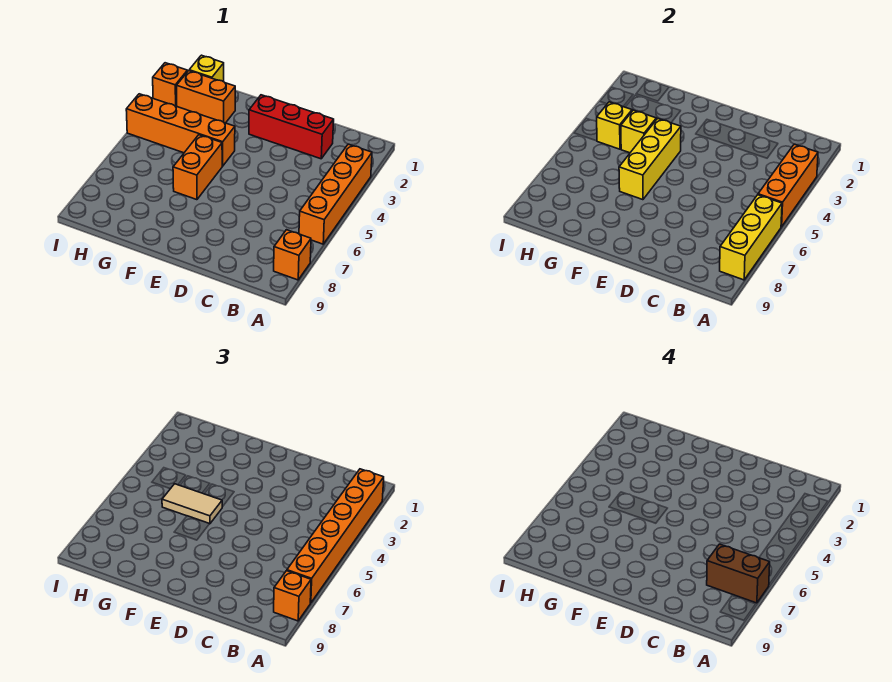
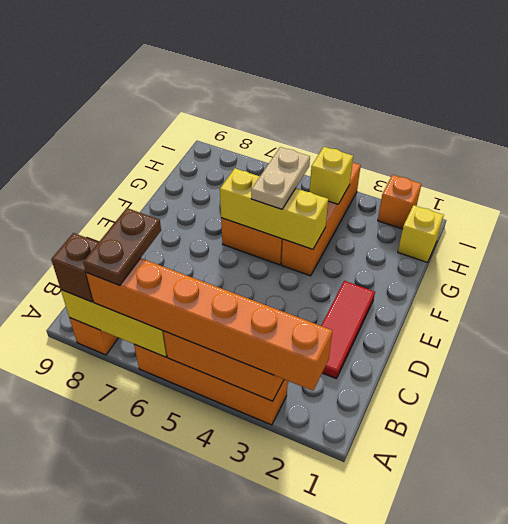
brown brick A7:B7 level 4 -> brown plate A7:B7 level 4
orange brick A8 level 3 -> brown brick A8 level 3
red brick C2:E2 level 1 -> red tile C2:E2 level 1
tan tile F5:G5 level 3 -> tan plate F5:G5 level 3
orange brick G2:H2 level 1 -> none
yellow brick G4 level 2 -> none

